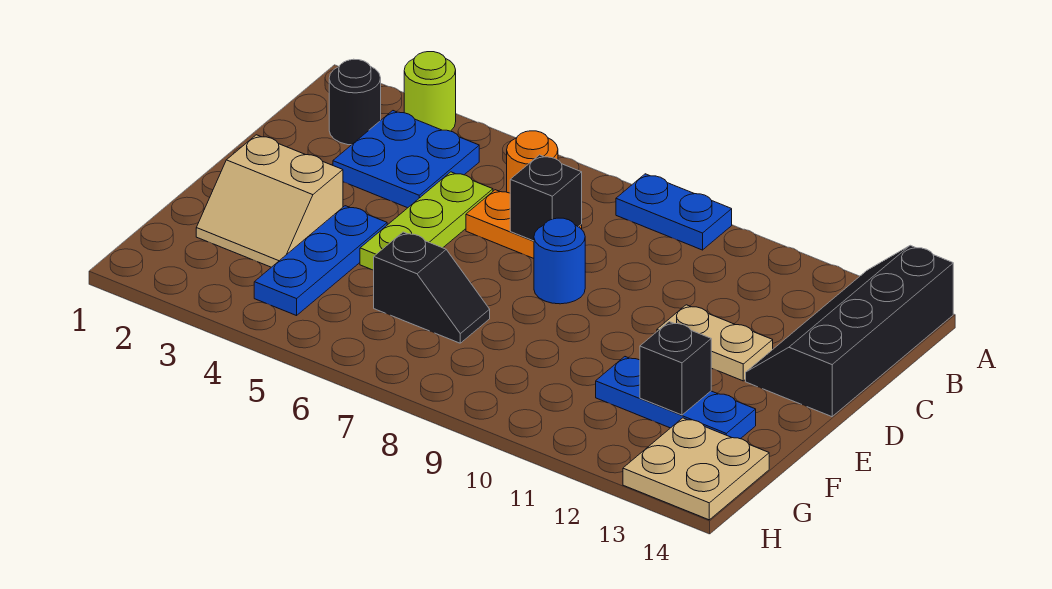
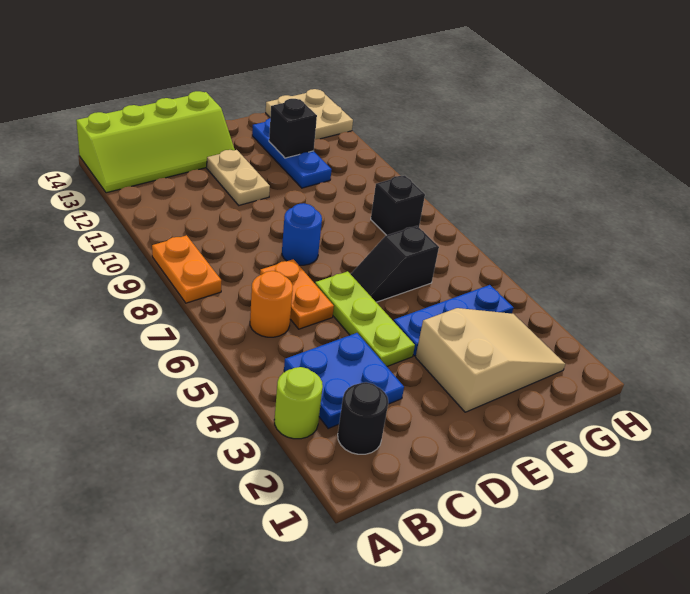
blue plate A8:A9 level 1 -> orange plate A8:A9 level 1
black slope A13:D14 level 1 top 14 -> lime slope A13:D14 level 1 top 14
lime plate C5:E5 level 1 -> lime plate D4:D6 level 1
black brick C7 level 2 -> black brick G8 level 1
tan slope E2:F3 level 1 top E -> tan slope E2:G3 level 1 top E
black slope F6:F7 level 1 top 6 -> black slope E6:F6 level 1 top F

